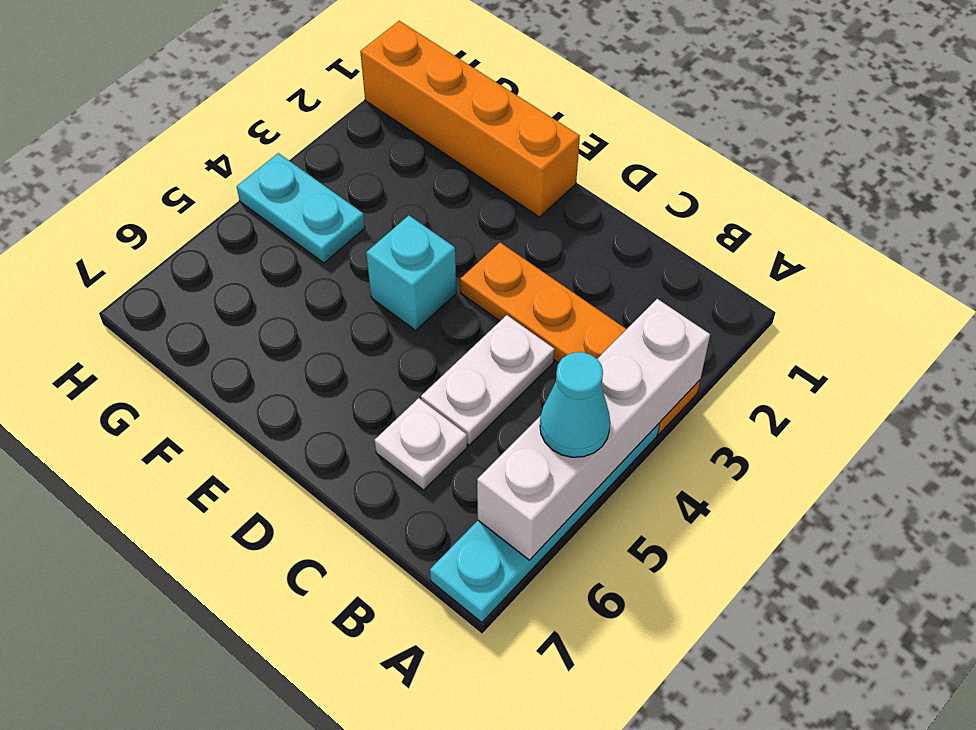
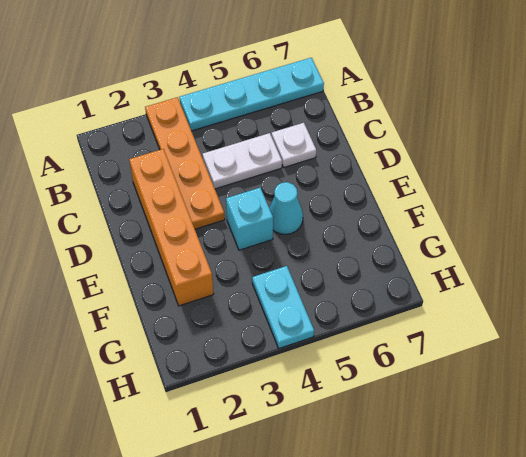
white brick A3:A6 level 2 -> none
cyan cone A5 level 3 -> cyan cone E5 level 1
orange brick E1:H1 level 1 -> orange brick C2:F2 level 1

